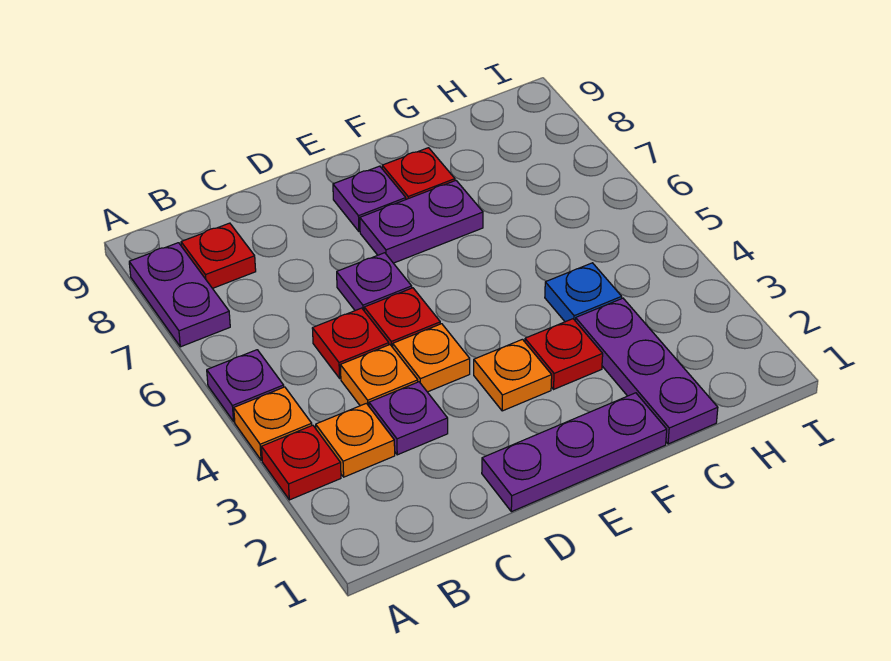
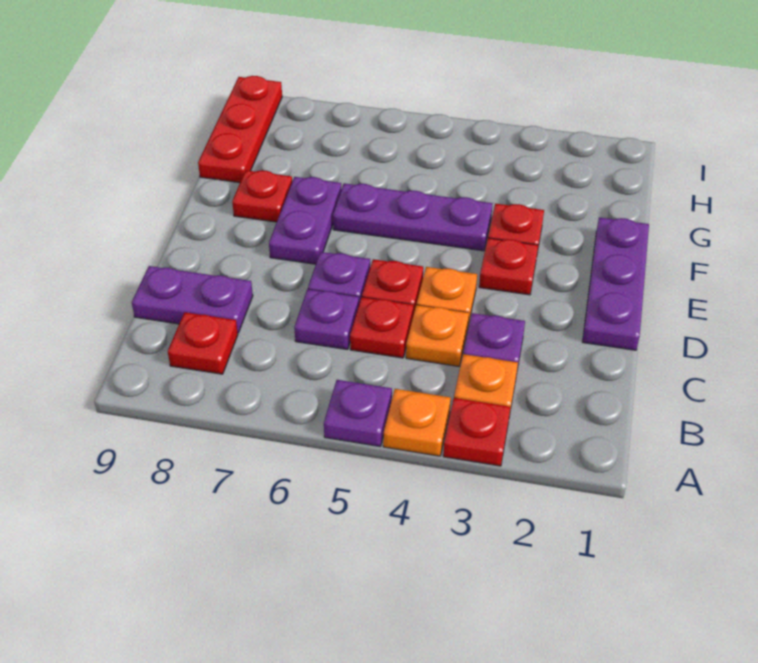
purple plate A7:A8 level 1 -> purple plate C8:C9 level 1
orange plate E3 level 1 -> red plate E3 level 1
purple plate E8 level 1 -> purple plate C6 level 1
purple plate G1:G3 level 1 -> purple plate F4:F6 level 1
blue plate G4 level 1 -> none
none -> red plate G9:I9 level 1

